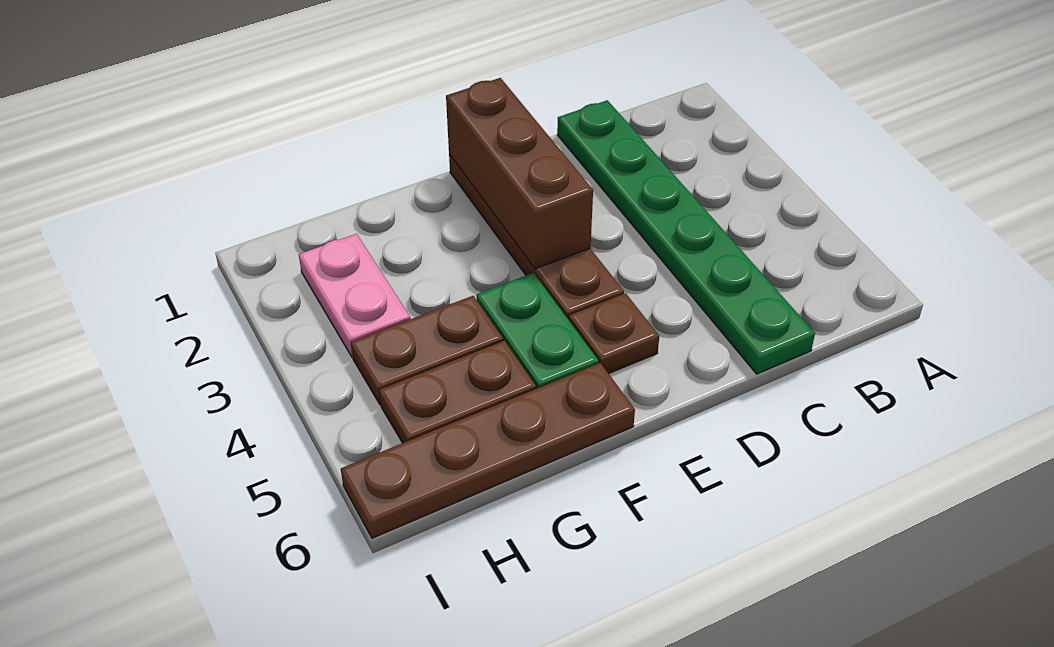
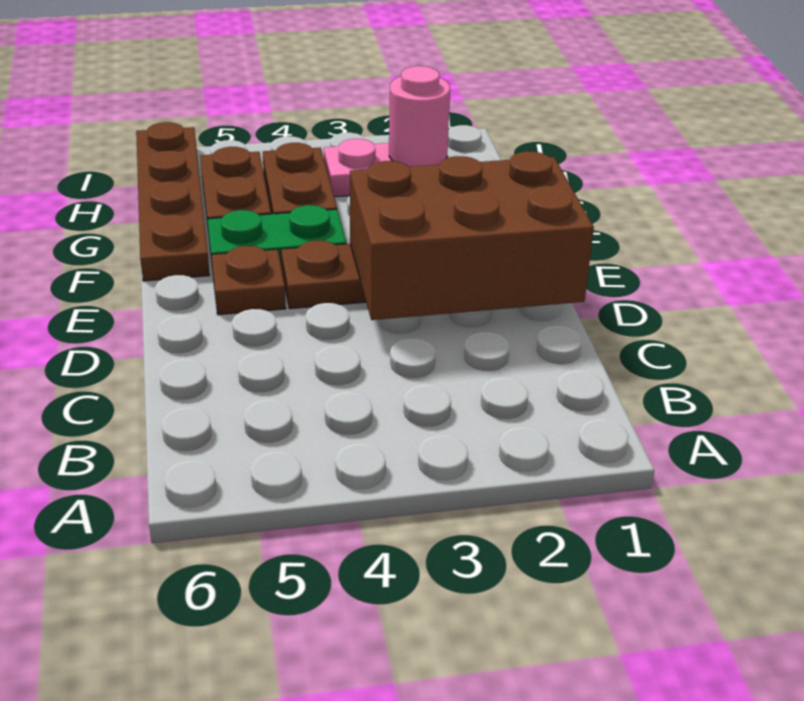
green plate C1:C6 level 1 -> none
brown brick E1:E3 level 2 -> brown brick D1:E3 level 2
none -> pink round brick H2 level 2

